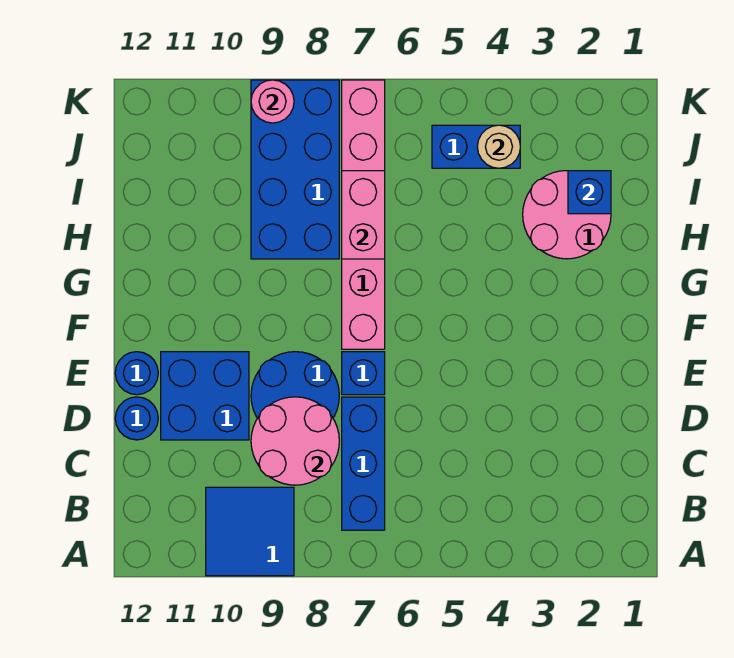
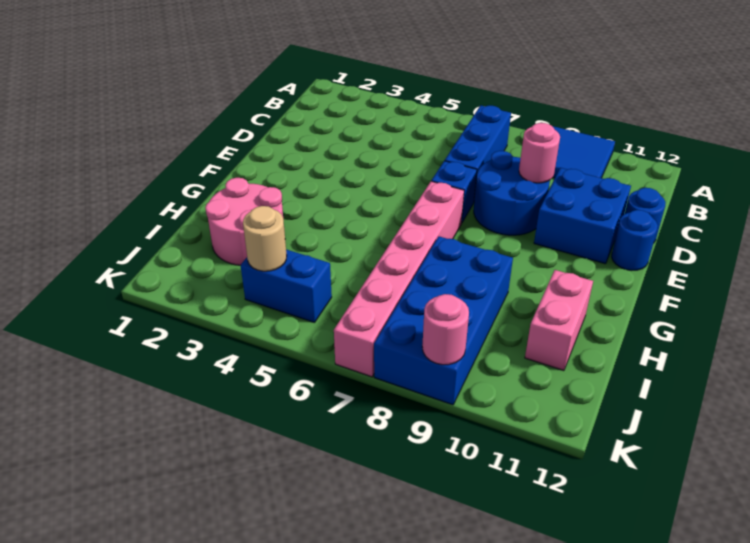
pink round brick C8:D9 level 2 -> pink round brick D9 level 2
pink brick H7:I7 level 2 -> pink brick H11:I11 level 1
blue brick I2 level 2 -> none

